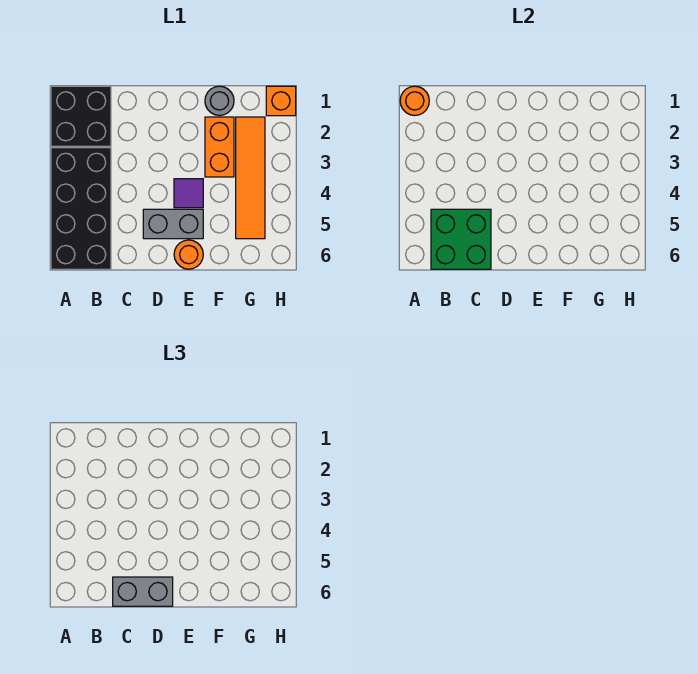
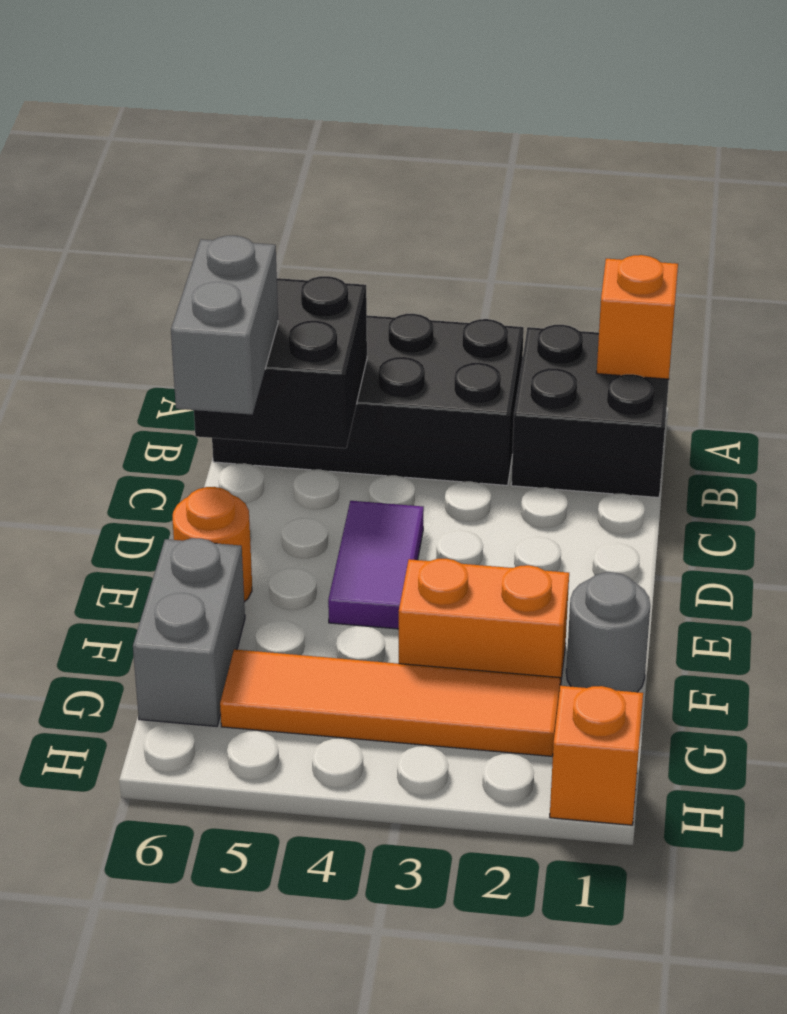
orange round brick A1 level 2 -> orange brick A1 level 2
green brick B5:C6 level 2 -> black brick B5:C6 level 2
grey brick D5:E5 level 1 -> grey brick F6:G6 level 1
purple tile E4 level 1 -> purple tile D4:E4 level 1

